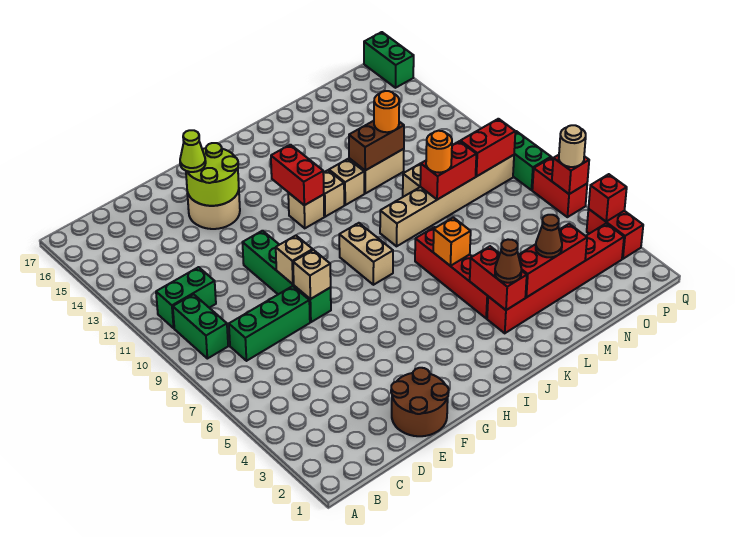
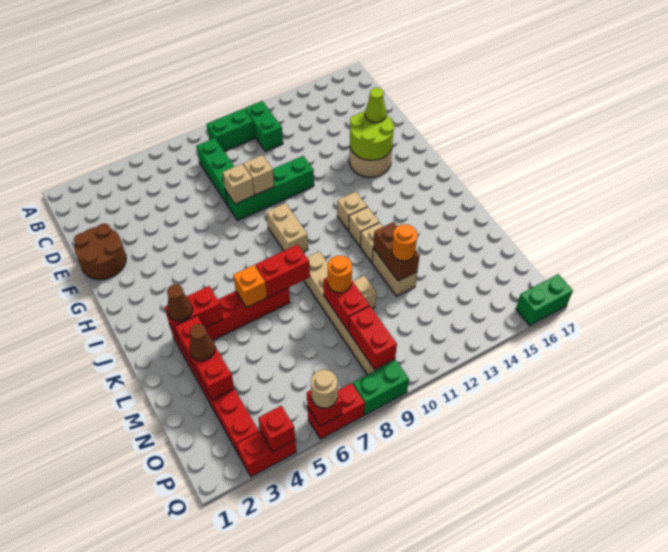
tan brick I8:I9 level 1 -> tan brick H9:I9 level 1
red brick I12:I13 level 2 -> red brick K7:K8 level 2

